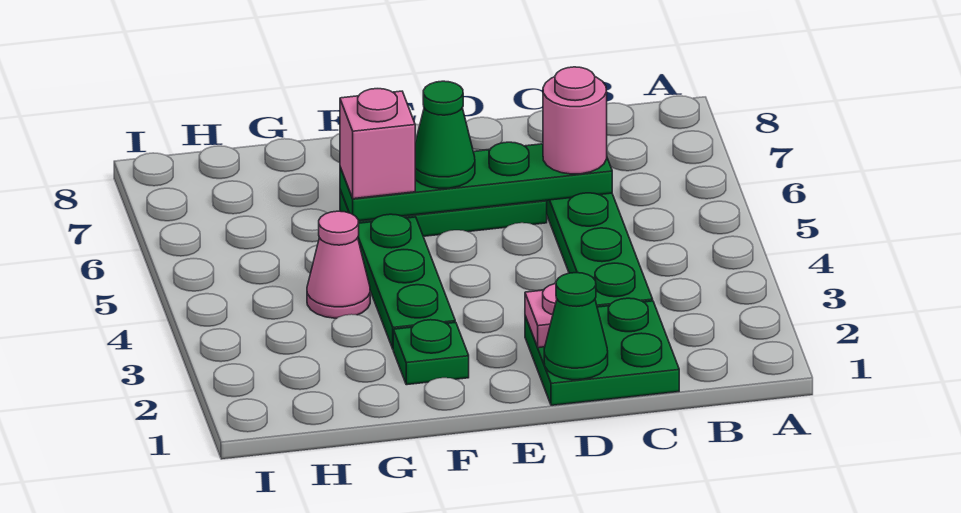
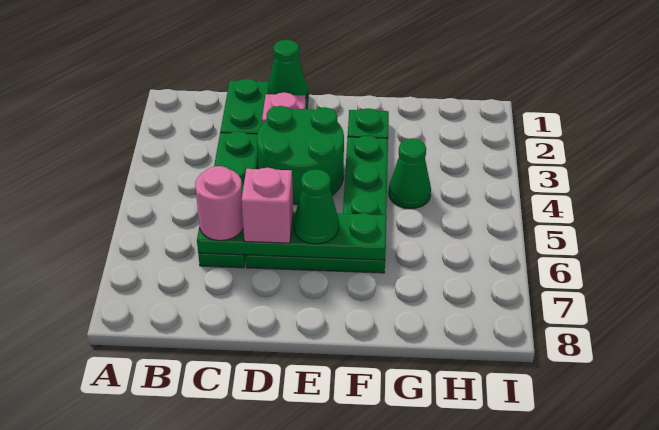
none -> green round brick D3:E4 level 1
pink brick F6 level 3 -> pink brick D6 level 3
pink cone G4 level 1 -> green cone G4 level 1

